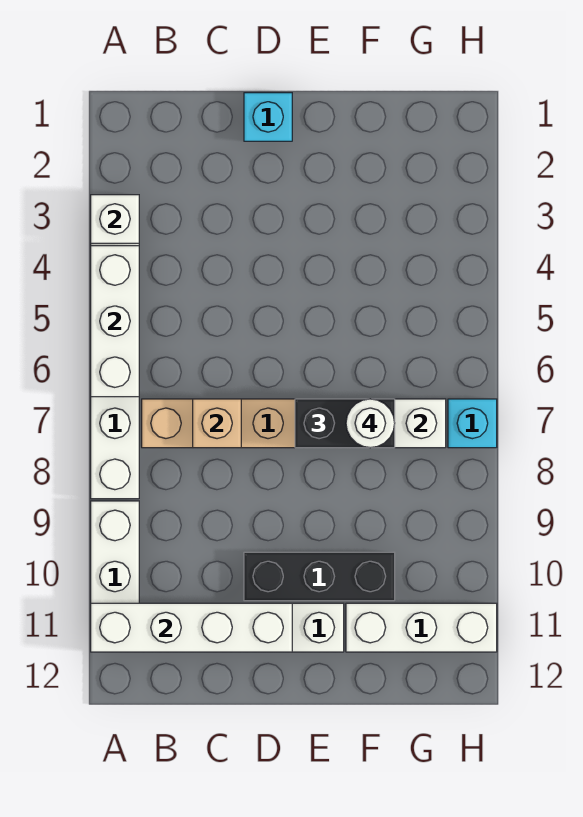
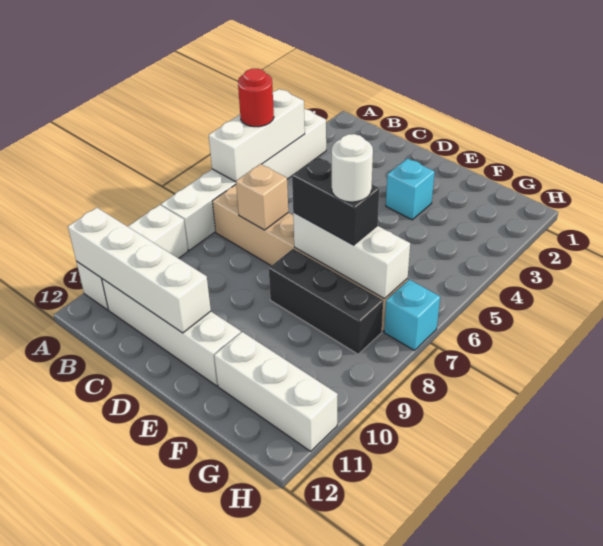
white brick A3 level 2 -> none
none -> red round brick A5 level 3
cyan brick D1 level 1 -> cyan brick E3 level 1
black brick D10:F10 level 1 -> black brick E8:G8 level 1

